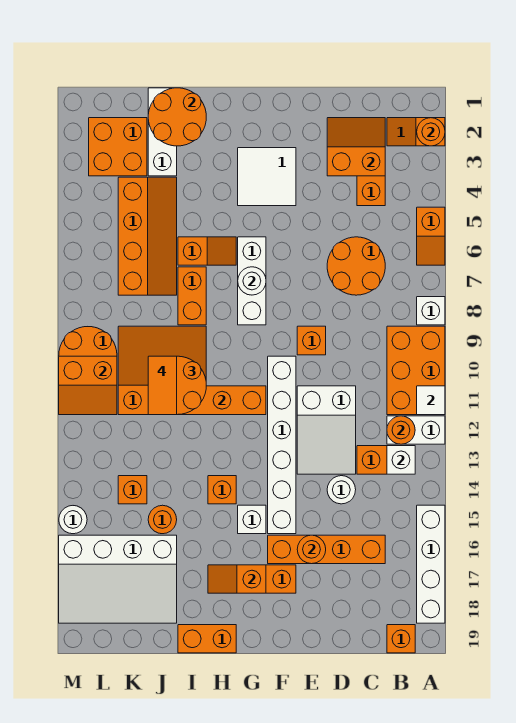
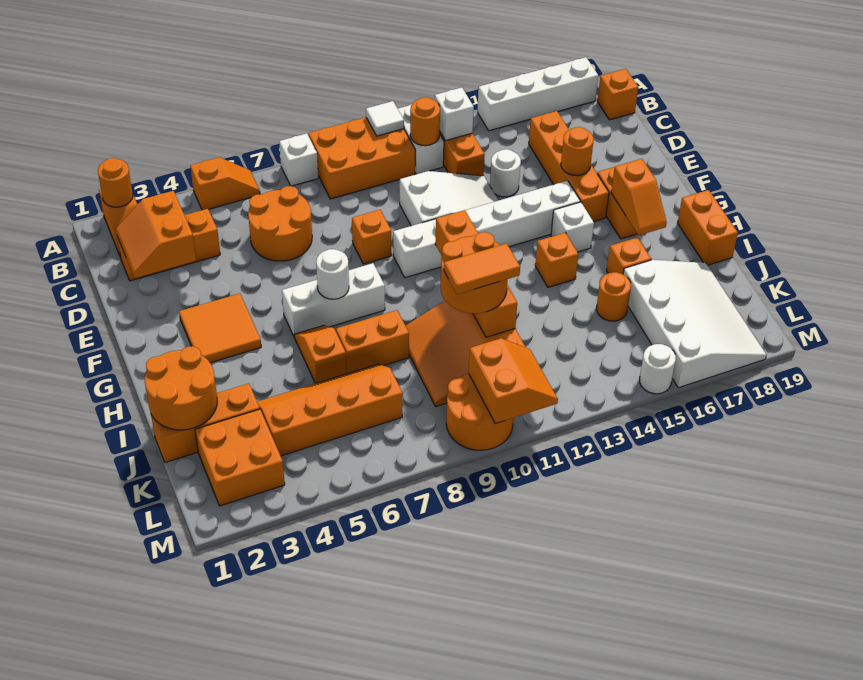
white tile F3:G4 level 1 -> orange tile F3:G4 level 1
white brick J1:J3 level 1 -> orange brick J1:J3 level 1
orange brick K14 level 1 -> orange brick I16 level 1

